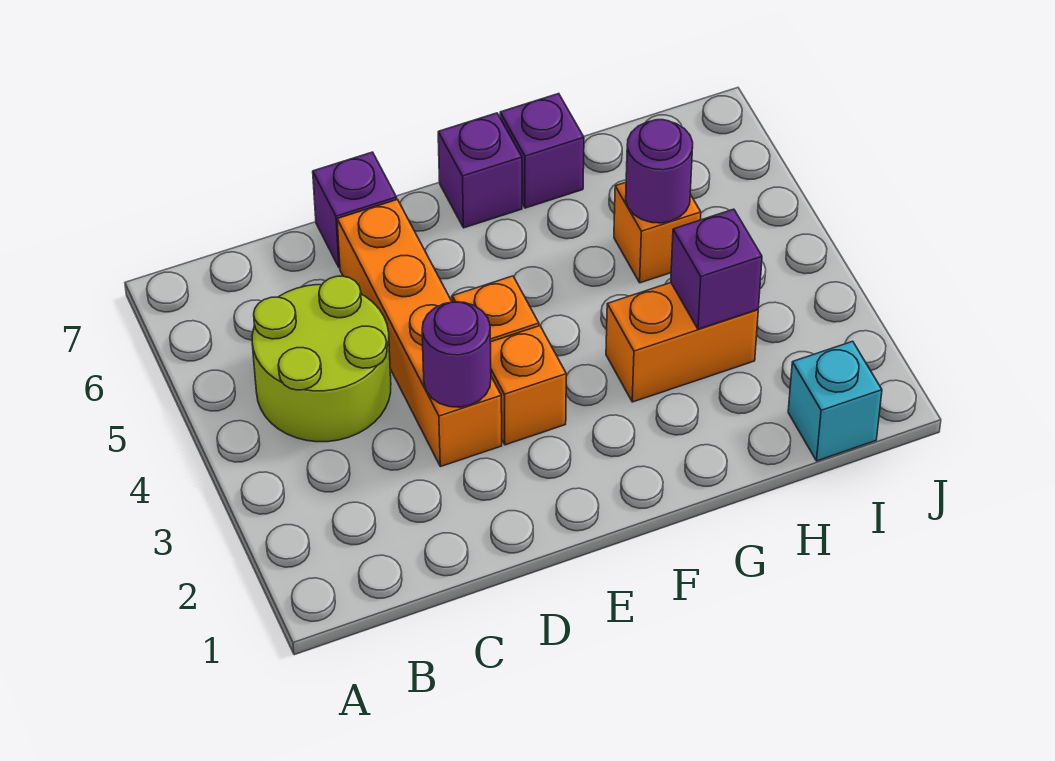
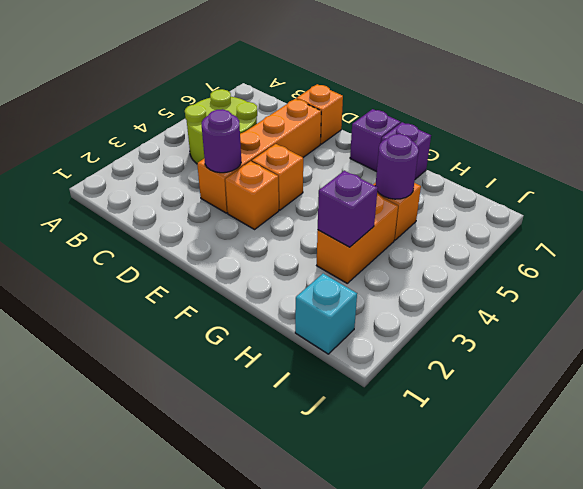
purple brick D7 level 1 -> orange brick D7 level 1
orange brick G3:H3 level 1 -> orange brick H3:H4 level 1

